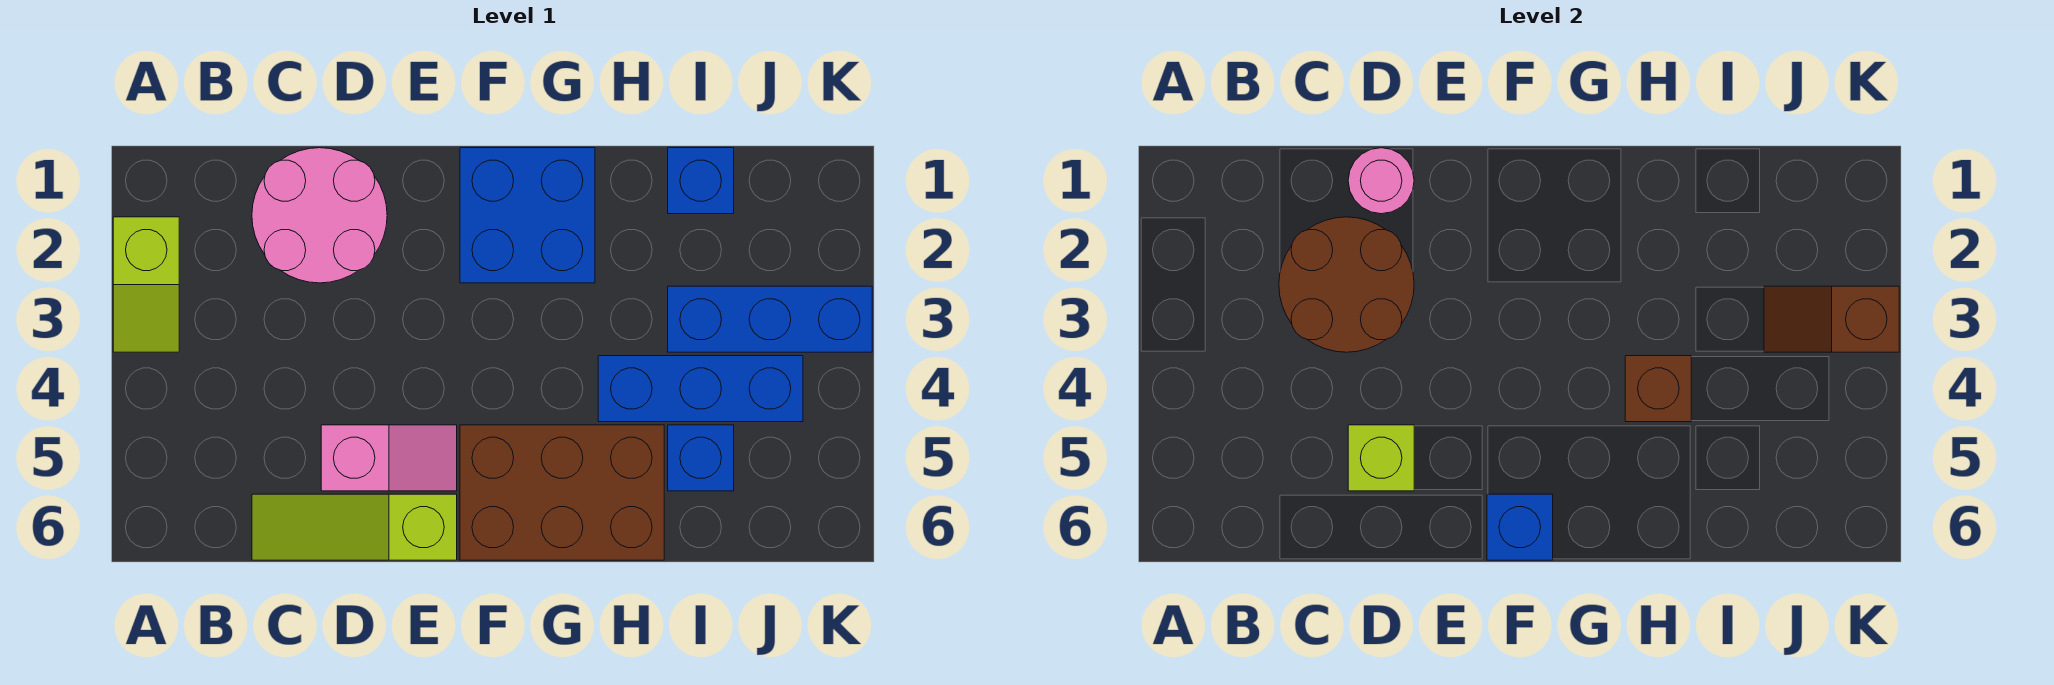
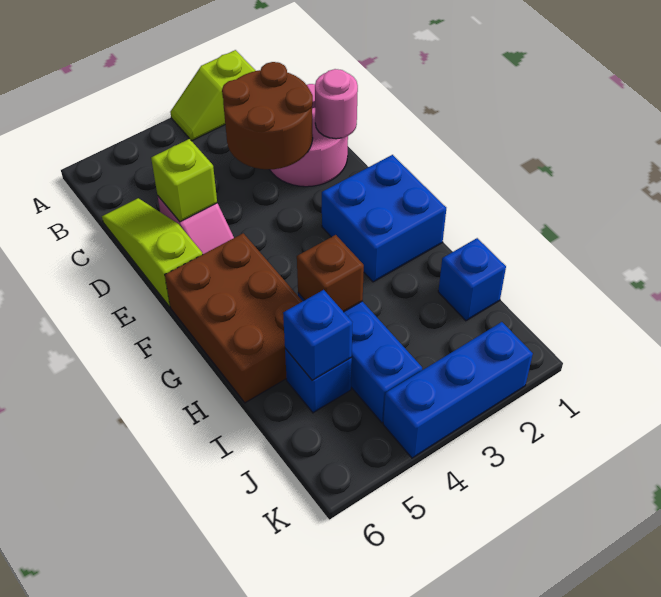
blue brick F6 level 2 -> blue brick I5 level 2
blue brick I3:K3 level 1 -> blue brick K2:K4 level 1
brown slope J3:K3 level 2 top K -> none

